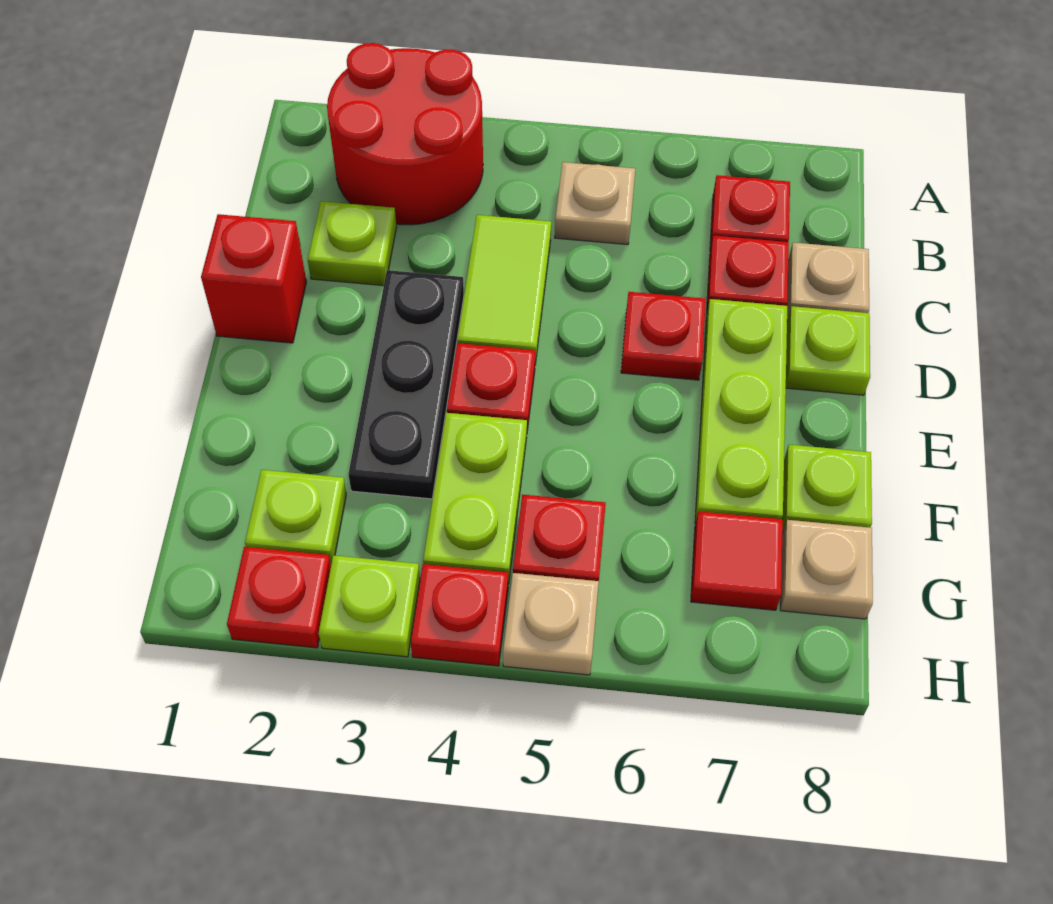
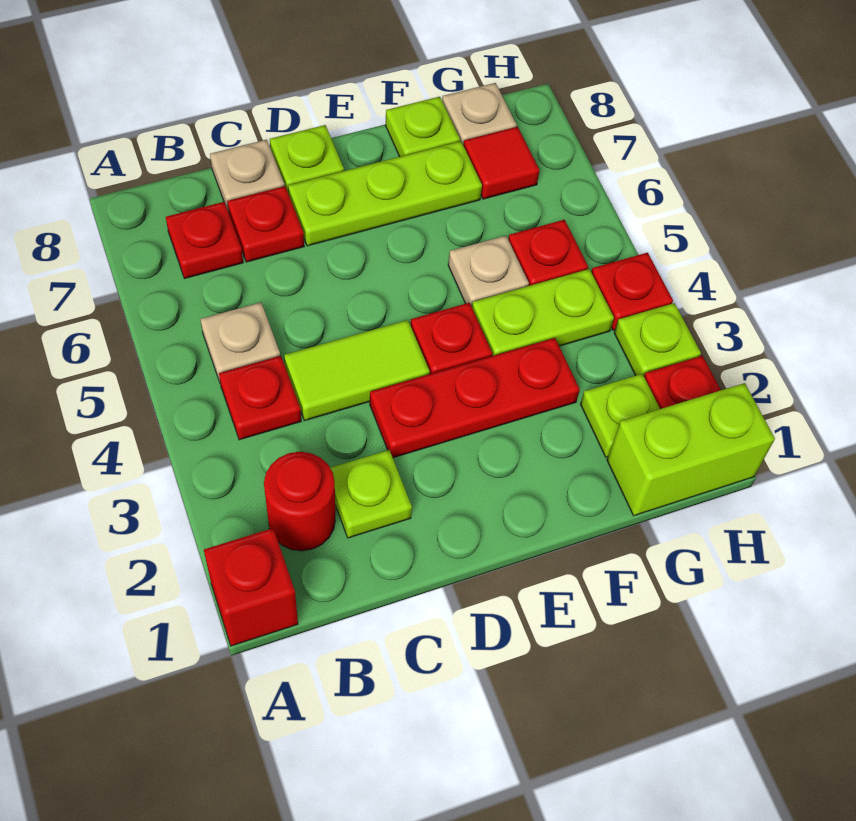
red round brick A2:B3 level 1 -> red round brick B2 level 1
red brick D1 level 1 -> red brick A1 level 1
black plate D3:F3 level 1 -> red plate D3:F3 level 1
red plate D6 level 1 -> red plate B4 level 1
none -> lime brick G1:H1 level 1
tan plate H5 level 1 -> tan plate F5 level 1

